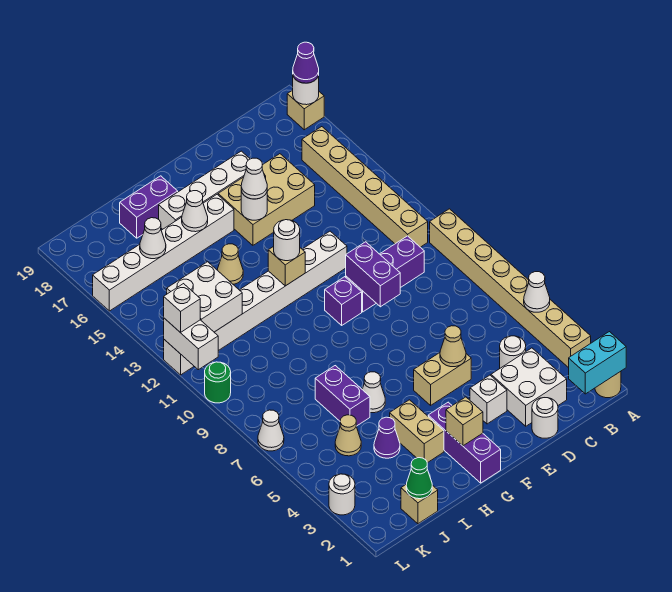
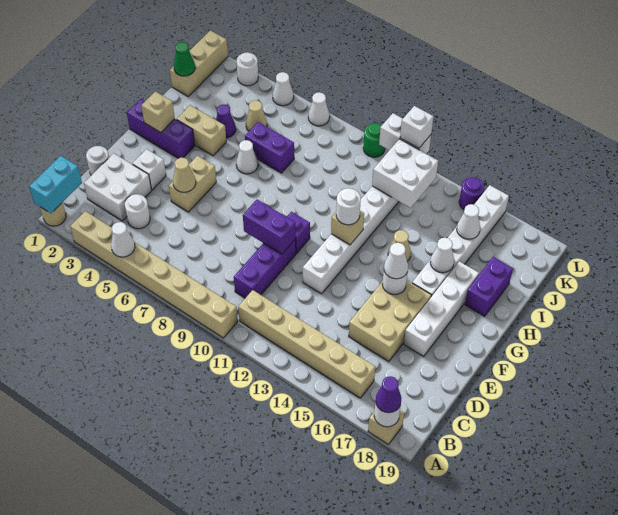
tan brick J1 level 1 -> tan brick J1:L1 level 1
none -> white cone L5 level 1
none -> purple round brick L15 level 1

